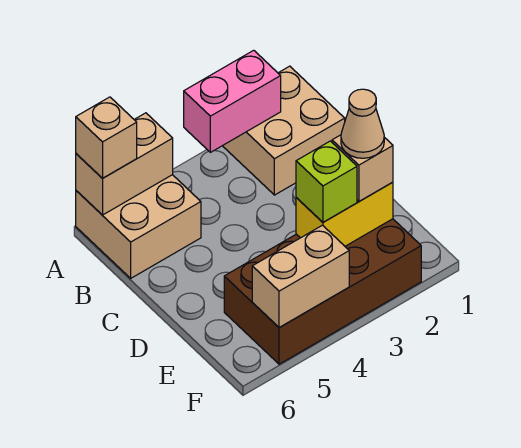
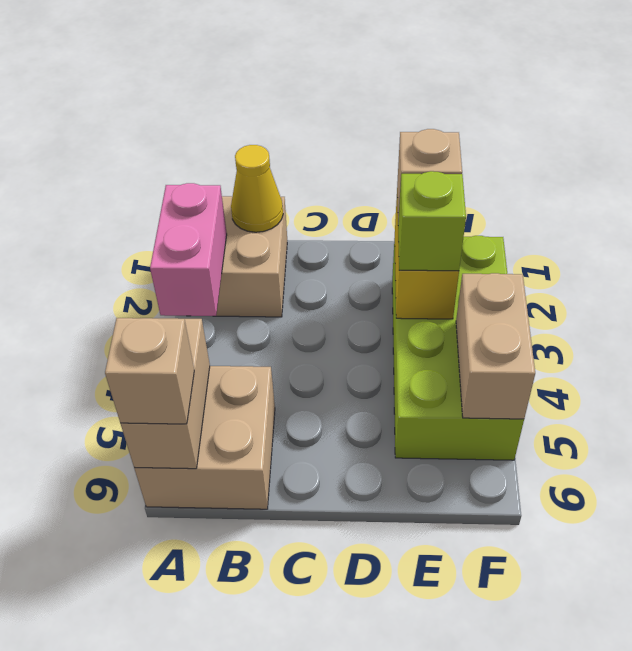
none -> yellow cone B1 level 2
brown brick E2:F5 level 1 -> lime brick E2:F5 level 1
tan cone E2 level 4 -> none

